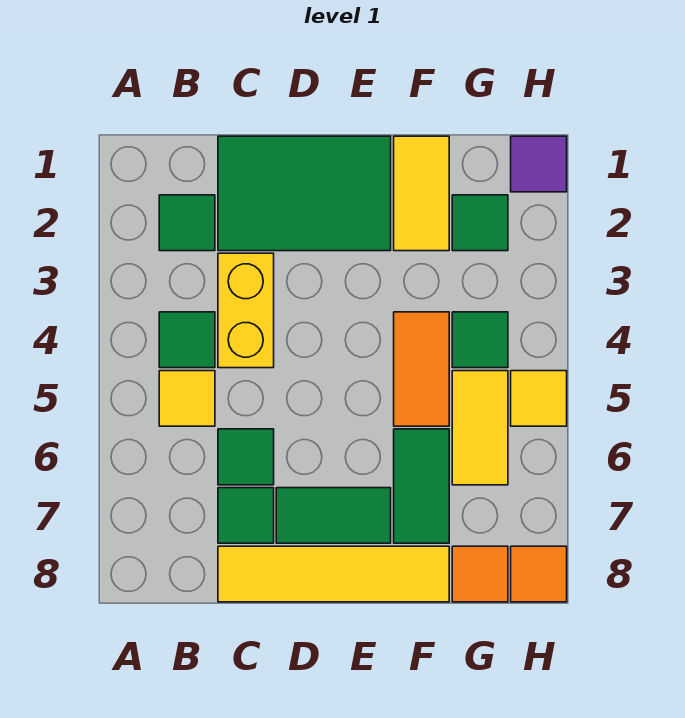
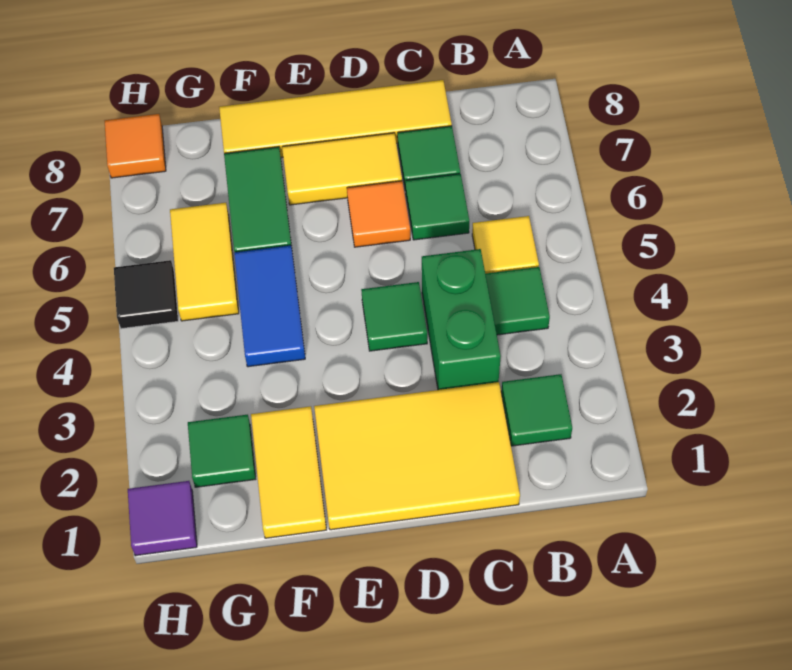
green tile C1:E2 level 1 -> yellow tile C1:E2 level 1
yellow brick C3:C4 level 1 -> green brick C3:C4 level 1
green tile D7:E7 level 1 -> yellow tile D7:E7 level 1
orange tile F4:F5 level 1 -> blue tile F4:F5 level 1
green tile G4 level 1 -> green tile D4 level 1
orange tile G8 level 1 -> orange tile D6 level 1
yellow tile H5 level 1 -> black tile H5 level 1

